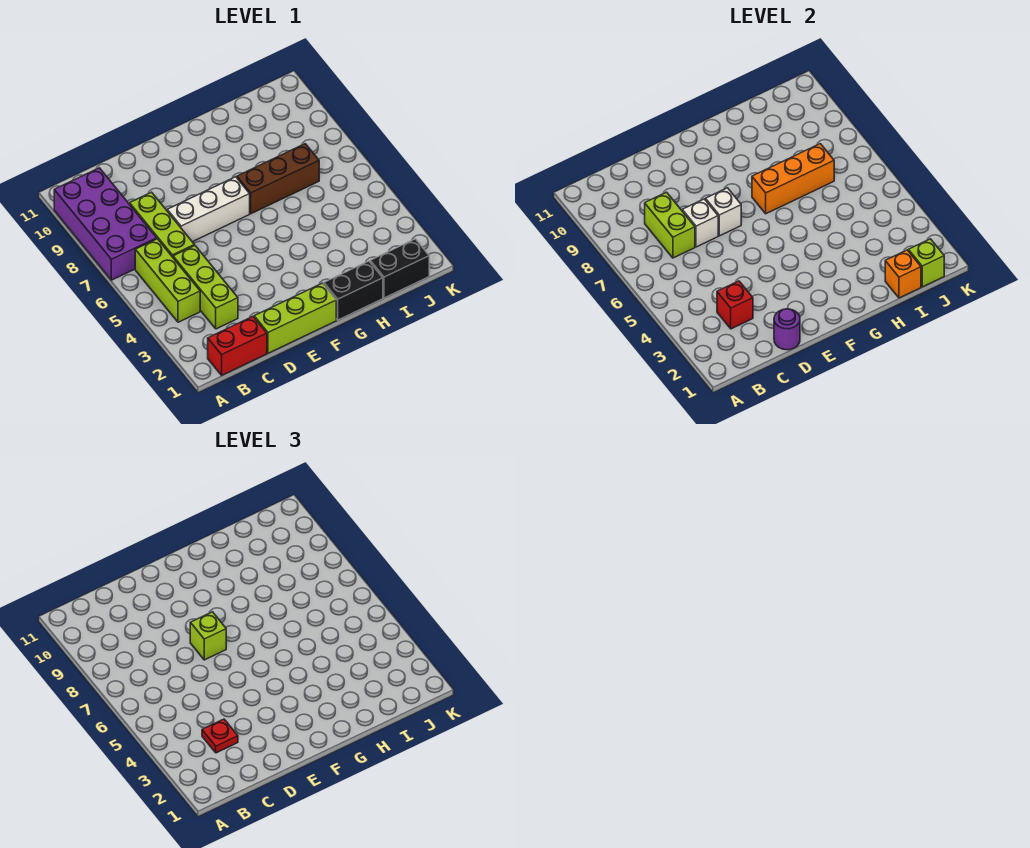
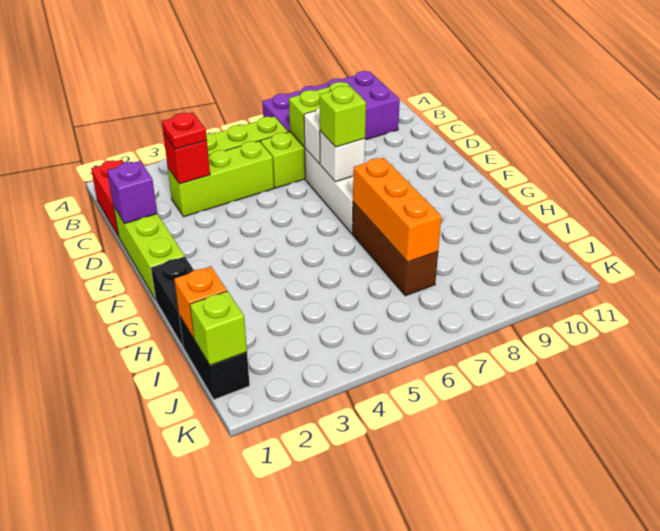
purple round brick D1 level 2 -> purple brick D1 level 2

